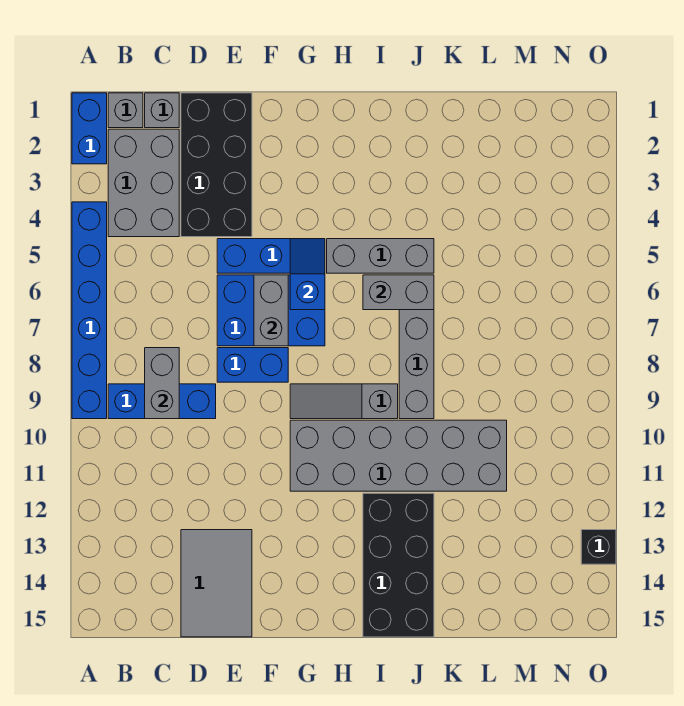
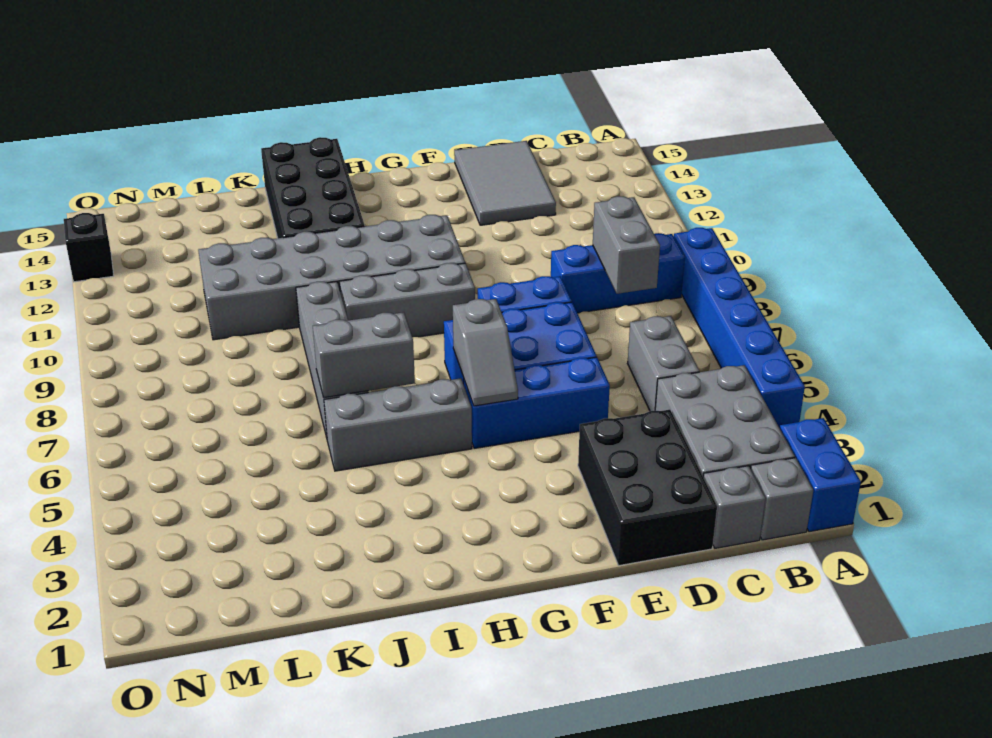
black brick D1:E4 level 1 -> black brick D1:E3 level 1
grey brick F6:F7 level 2 -> grey brick C5:C6 level 1
blue slope G5:G6 level 2 top 6 -> grey slope G5:G6 level 2 top 6
grey slope G9:I9 level 1 top I -> grey brick G9:I9 level 1

